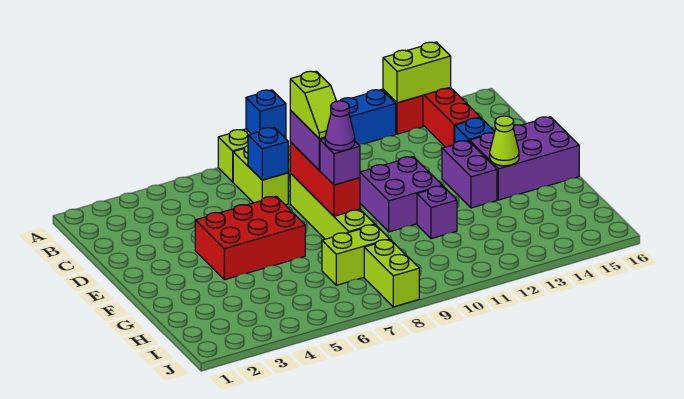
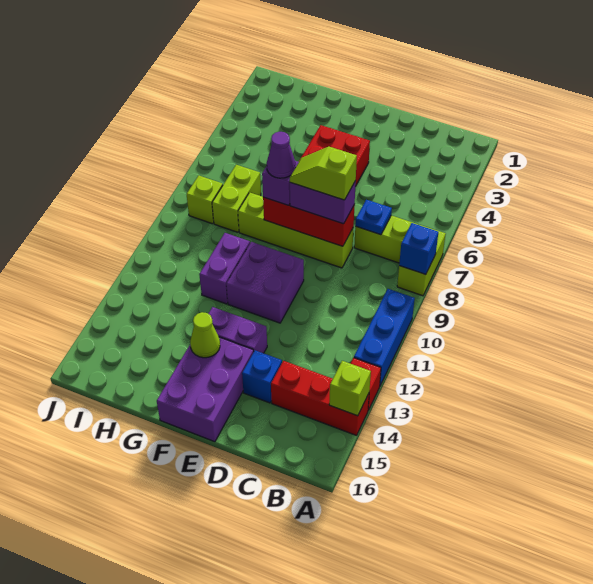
lime brick A13:A14 level 2 -> lime brick A14 level 2
blue brick C7 level 2 -> blue plate C7 level 2
purple brick G11 level 1 -> purple brick G10:G11 level 1
lime brick I8:J8 level 1 -> lime brick I8 level 1

